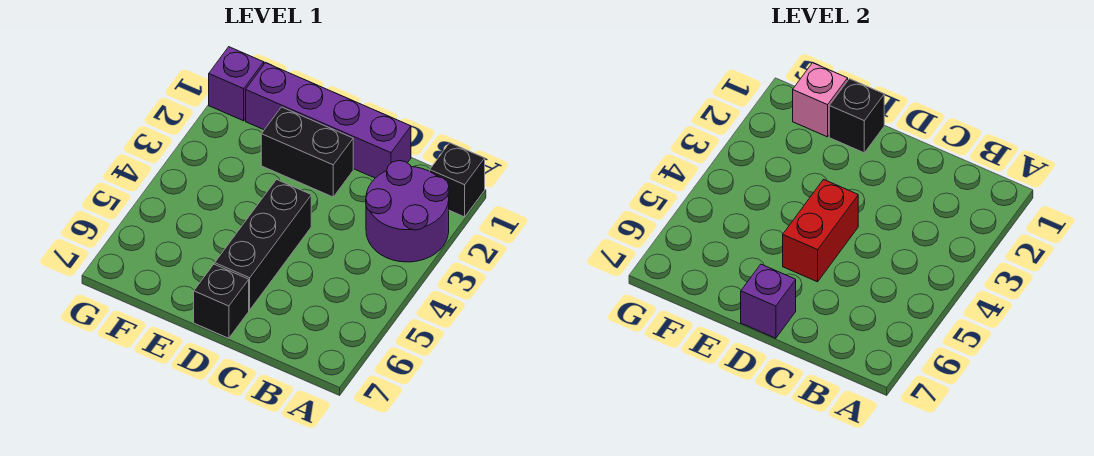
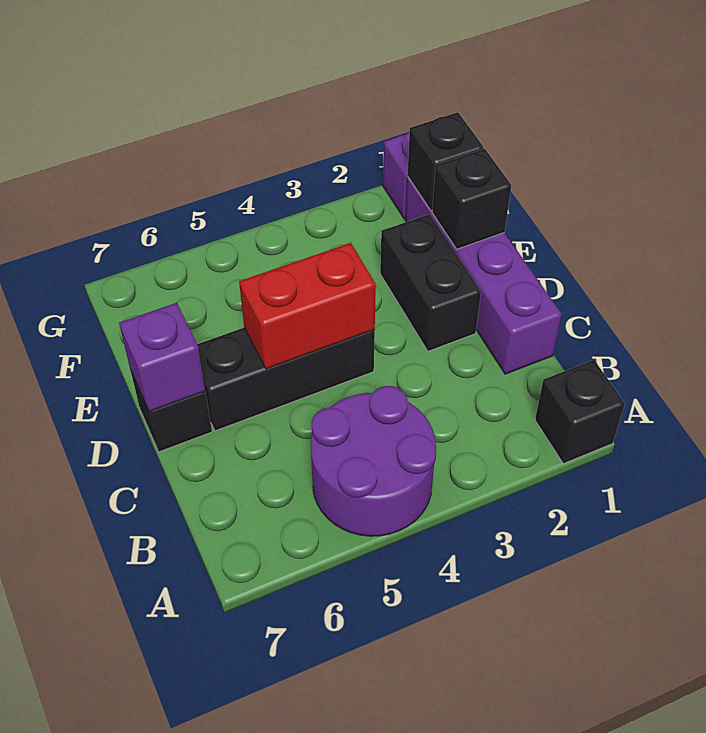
purple round brick A2:B3 level 1 -> purple round brick A4:B5 level 1
pink brick F1 level 2 -> black brick F1 level 2

